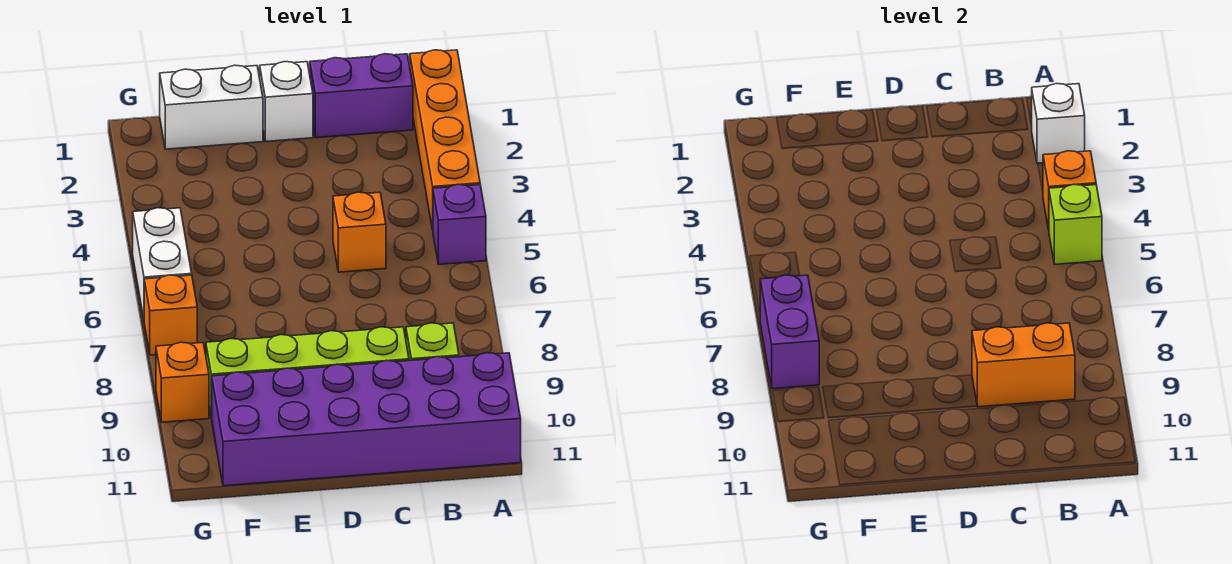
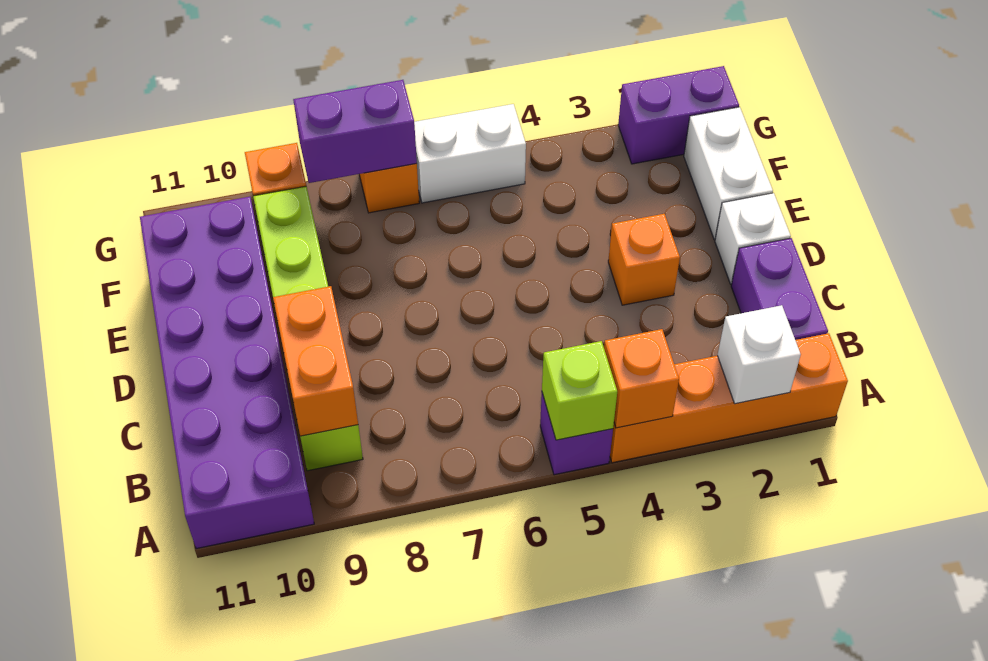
orange brick C5 level 1 -> orange brick D3 level 1
none -> purple brick G1:G2 level 1

